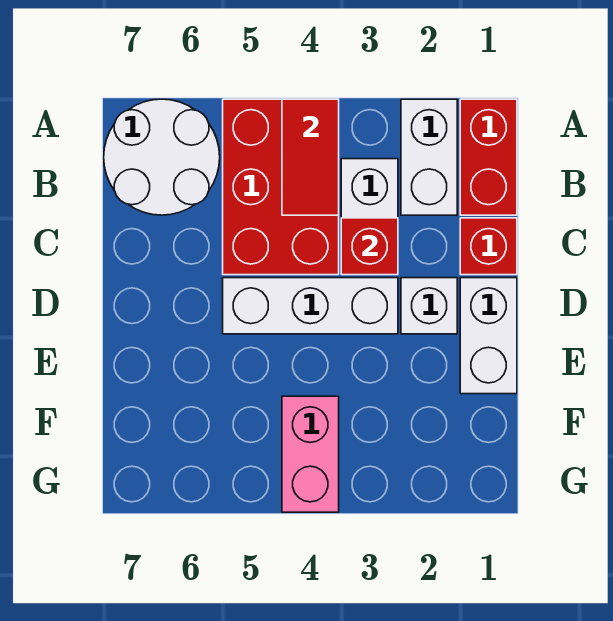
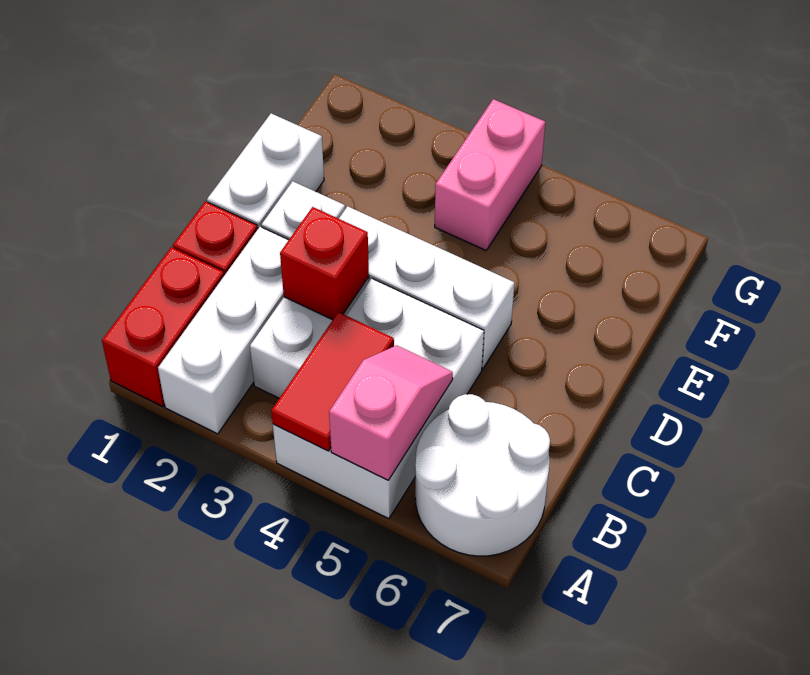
white brick A2:B2 level 1 -> white brick A2:C2 level 1
red brick A4:C5 level 1 -> white brick A4:C5 level 1
none -> pink slope A5:B5 level 2 top A

